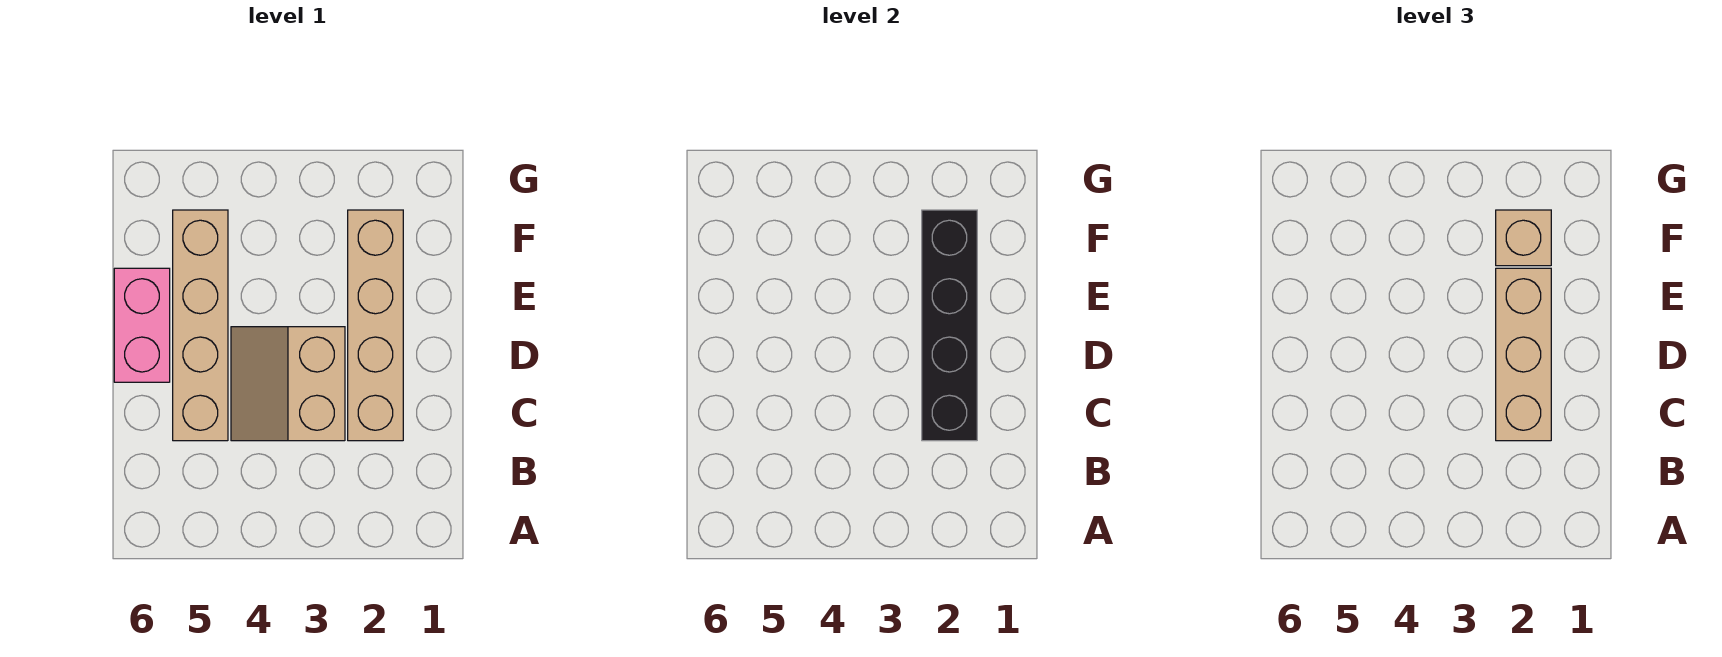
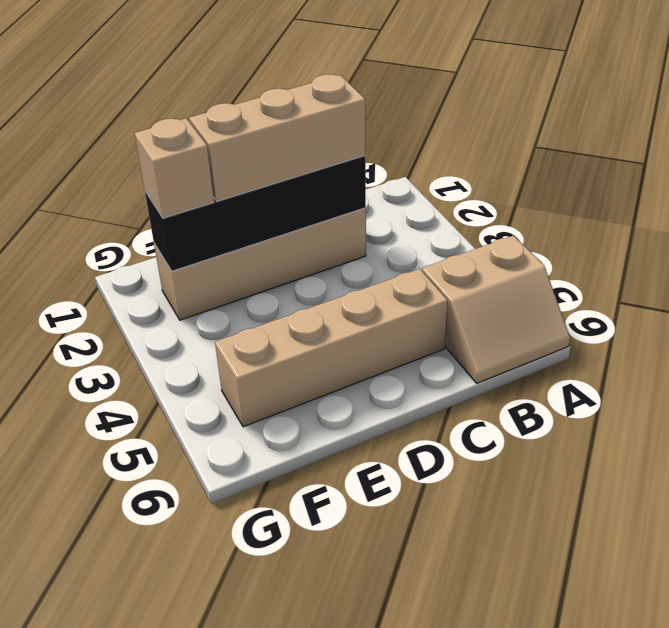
tan slope C3:D4 level 1 top 3 -> tan slope A5:B6 level 1 top 5
pink brick D6:E6 level 1 -> none

